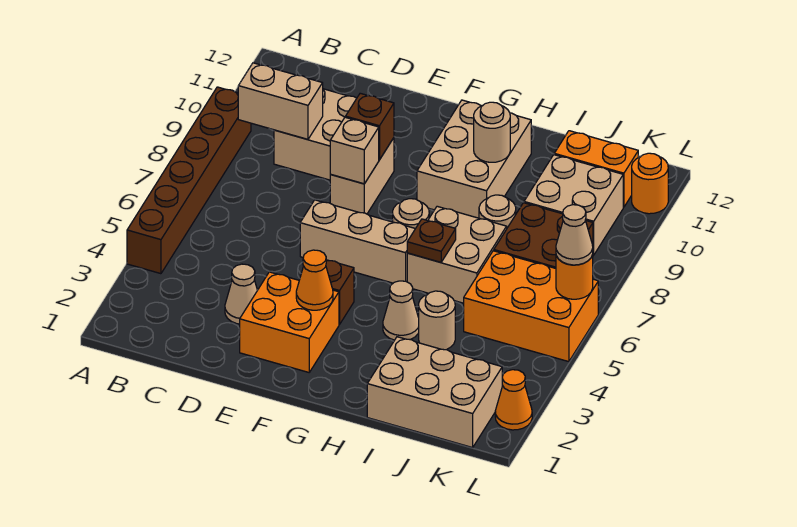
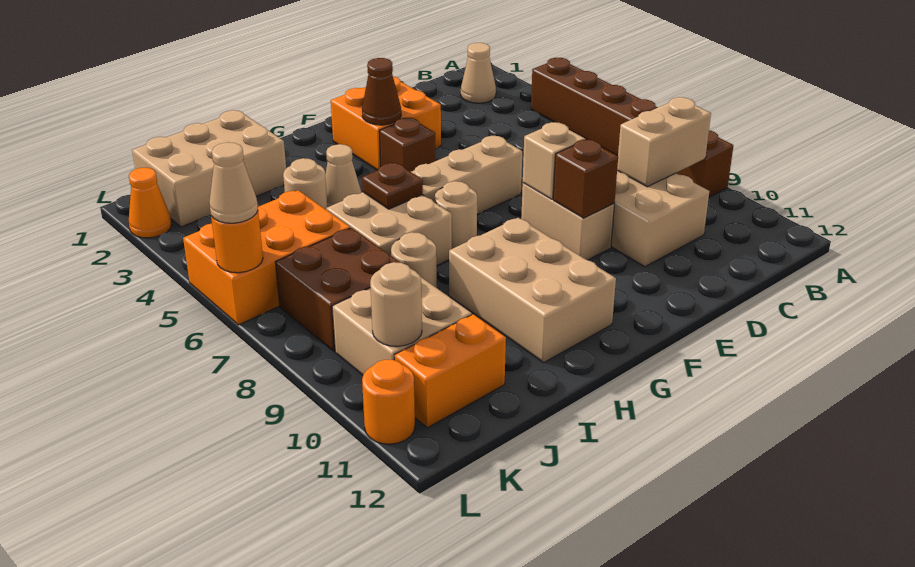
tan cone D3 level 1 -> tan cone B2 level 1
orange cone F3 level 2 -> brown cone F3 level 2
tan round brick H10 level 2 -> tan round brick K10 level 2

